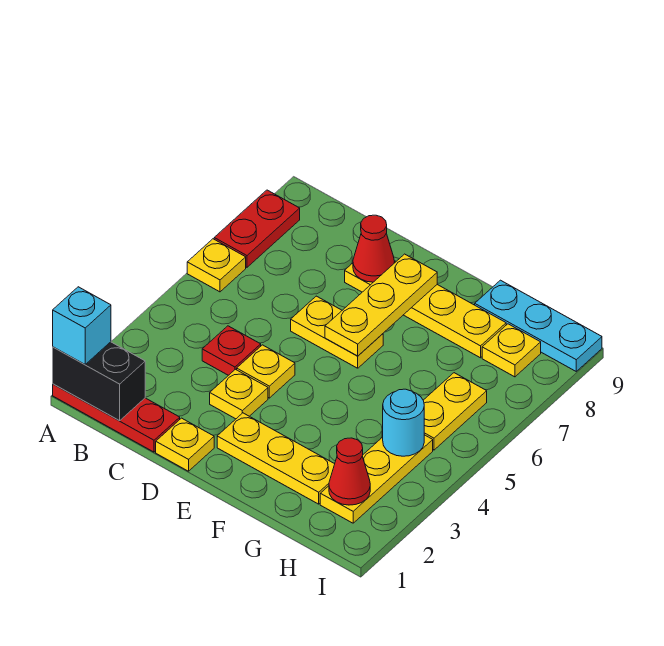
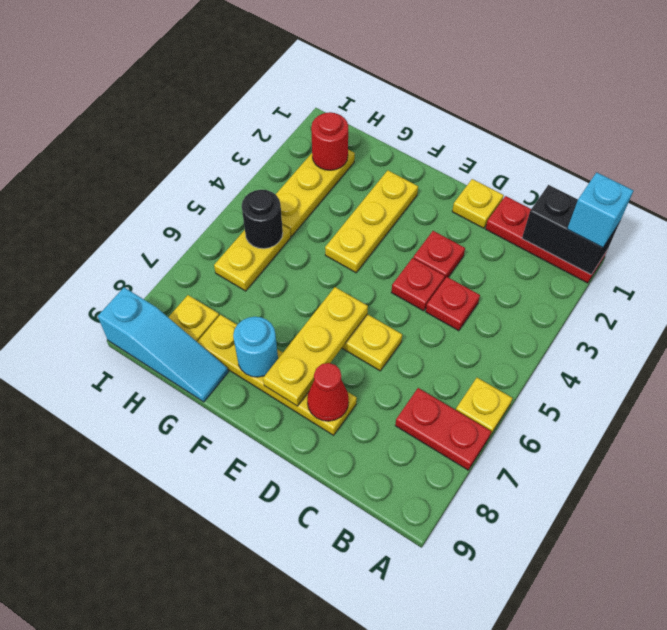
red plate A7:A8 level 1 -> red plate A7:B7 level 1
yellow plate D3 level 1 -> red plate D3 level 1
yellow plate D4 level 1 -> red plate D4 level 1
yellow plate E2:G2 level 1 -> yellow plate F2:F4 level 1
cyan plate G9:I9 level 1 -> cyan slope G9:I9 level 1 top I
red cone H2 level 2 -> red round brick H2 level 2
cyan round brick H4 level 2 -> cyan round brick F8 level 2
none -> black round brick H5 level 2

